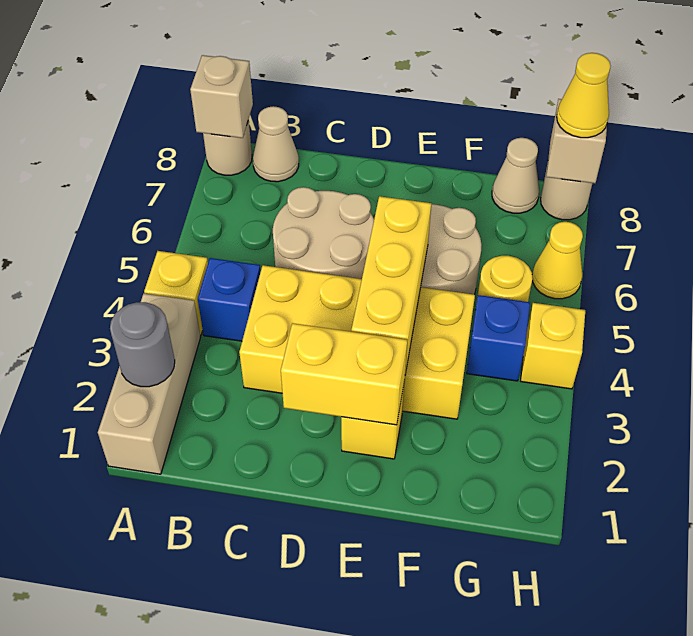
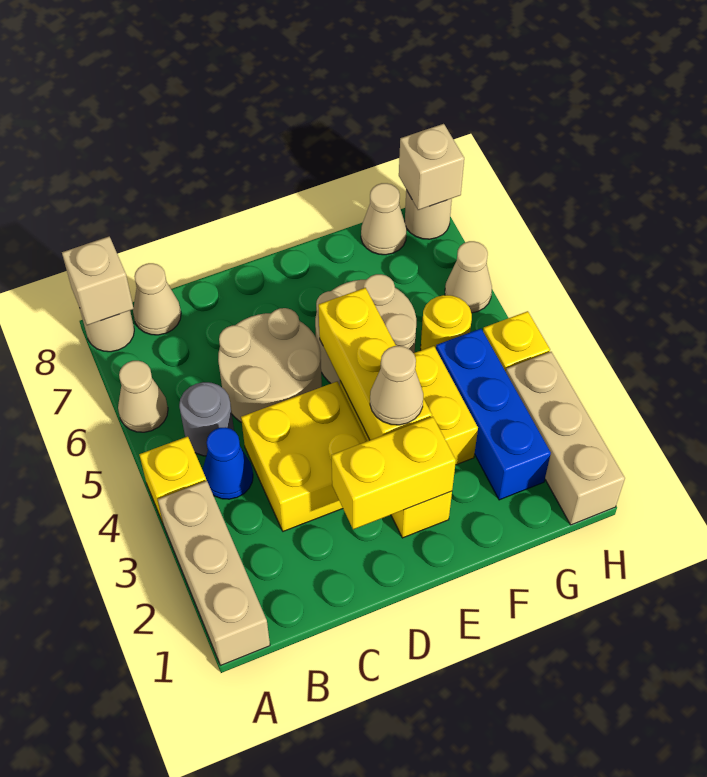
grey round brick A2 level 2 -> grey round brick B5 level 1
none -> tan cone A6 level 1
blue brick B4 level 1 -> blue cone B4 level 1
none -> tan cone E3 level 3
blue brick G4 level 1 -> blue brick G2:G4 level 1
none -> tan brick H1:H3 level 1
yellow cone H6 level 1 -> tan cone H6 level 1
yellow cone H8 level 3 -> none

